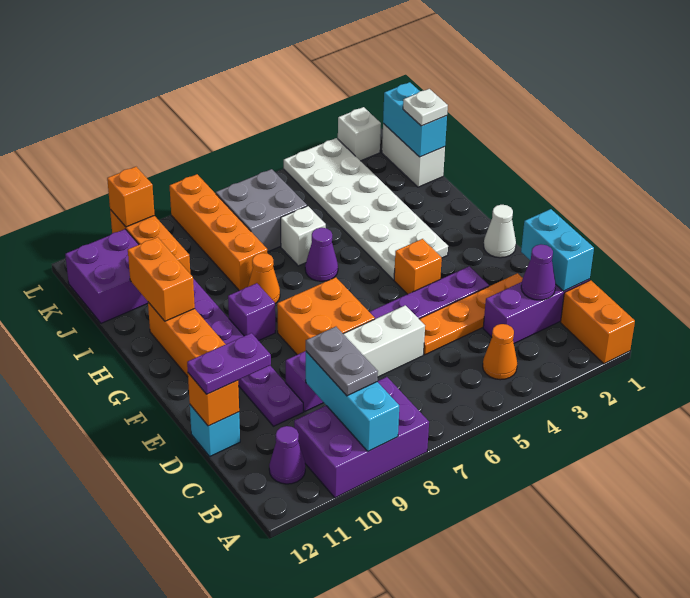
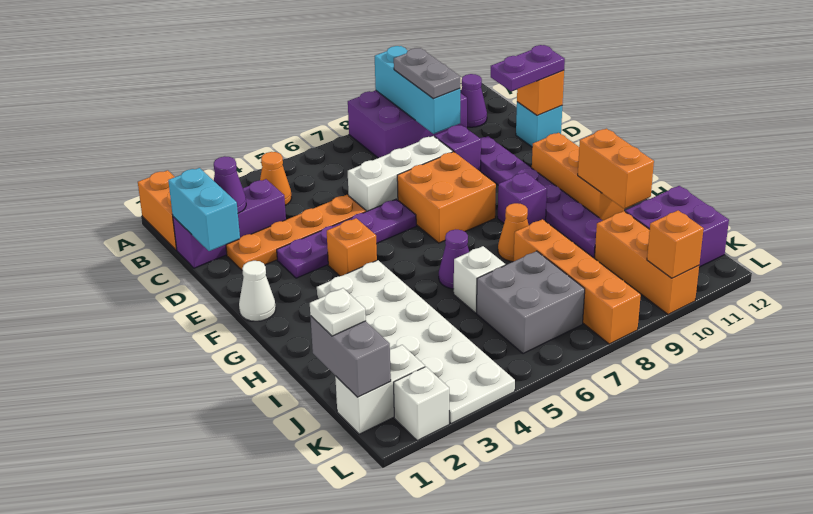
white brick J1:K1 level 1 -> white brick K1:K2 level 1
cyan brick J1:K1 level 2 -> grey brick J1:K1 level 2

